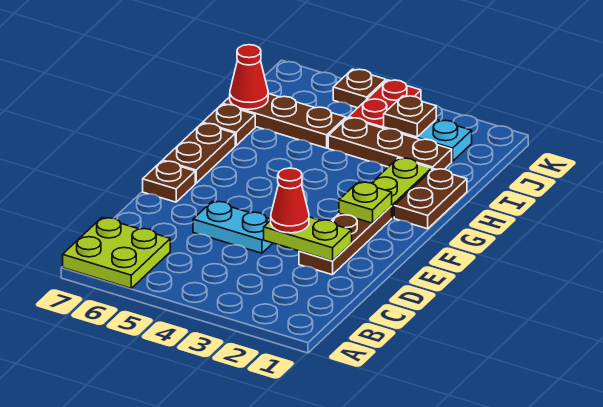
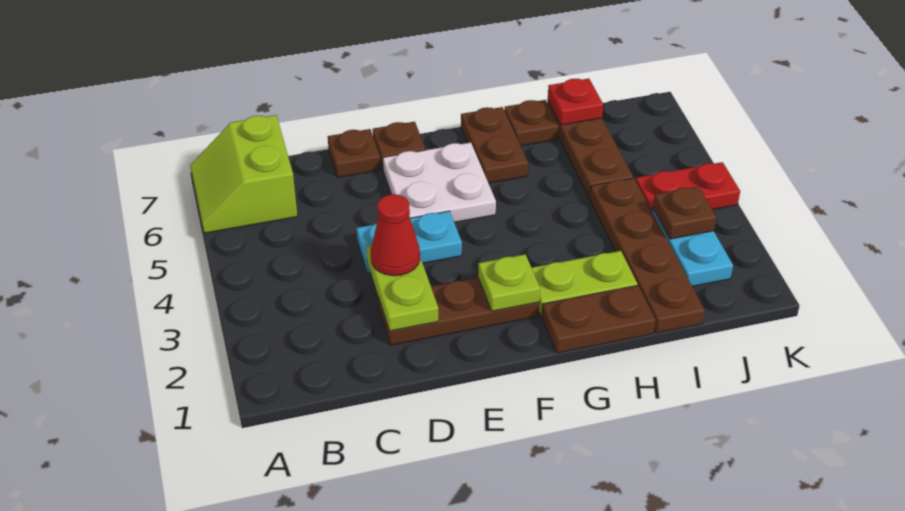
lime plate A6:B7 level 1 -> lime slope A6:B7 level 1 top B
cyan plate D4:D5 level 1 -> cyan plate D4:E4 level 1
none -> white plate E5:F6 level 1
brown plate F7:G7 level 1 -> brown plate G6:G7 level 1
brown plate I2:I4 level 1 -> brown plate I1:I4 level 1
red cone I7 level 2 -> red plate I7 level 2
brown plate K5 level 1 -> brown plate D7 level 1

